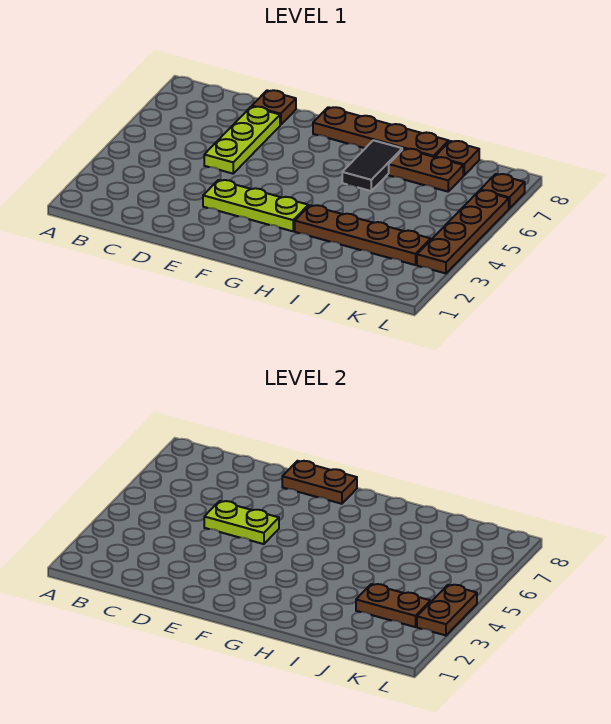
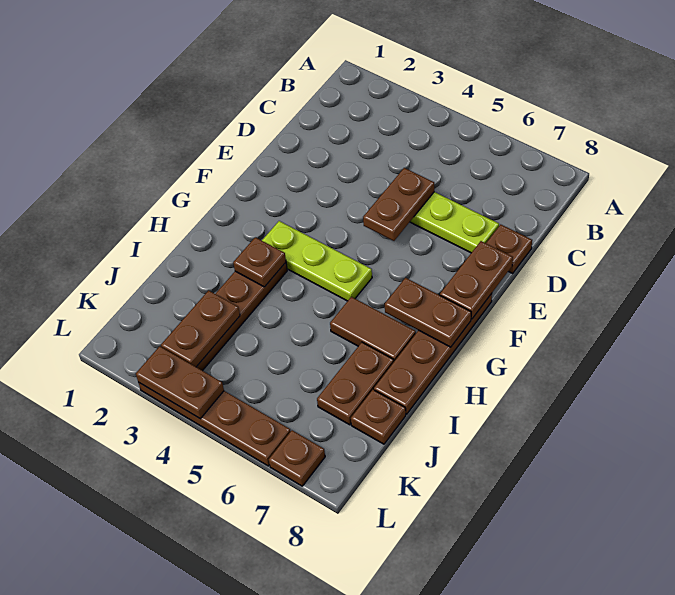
lime plate D5:E5 level 2 -> brown plate D5:E5 level 2
lime plate E3:G3 level 1 -> lime plate G3:G5 level 1
none -> brown plate G7:G8 level 2
none -> brown plate H3 level 2
black tile H6:H7 level 1 -> brown tile H6:H7 level 1

